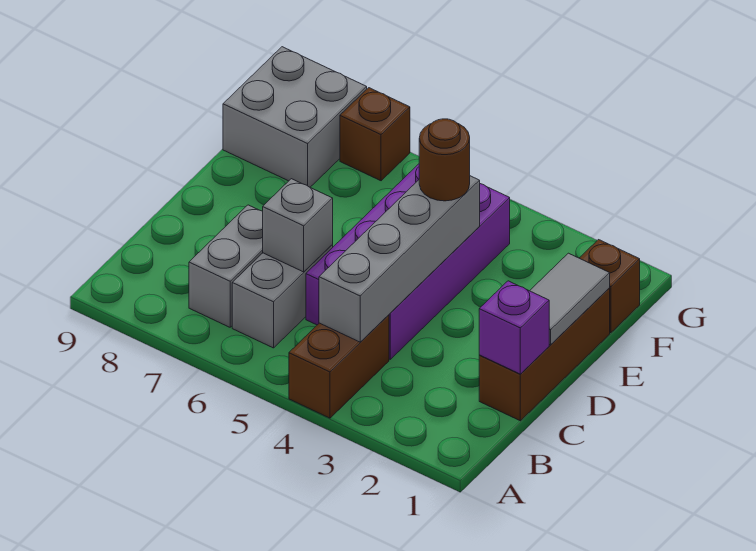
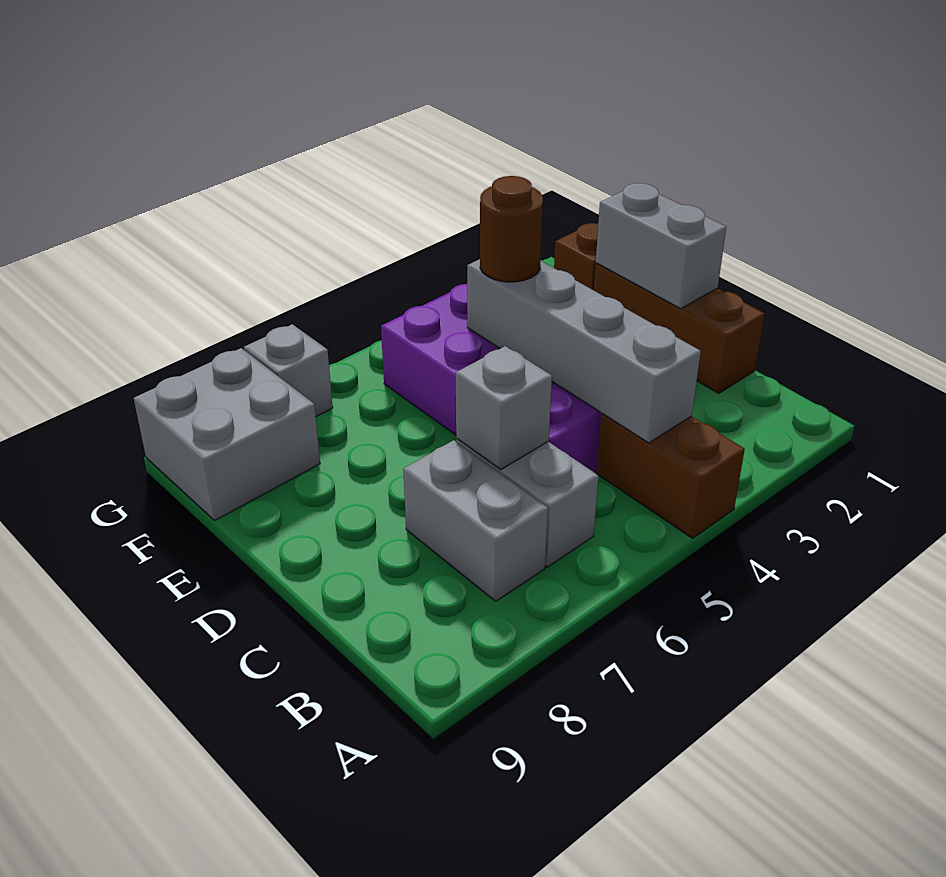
purple brick C1 level 2 -> none
grey tile D1:E1 level 2 -> grey brick D1:E1 level 2
brown brick G7 level 1 -> grey brick G7 level 1

